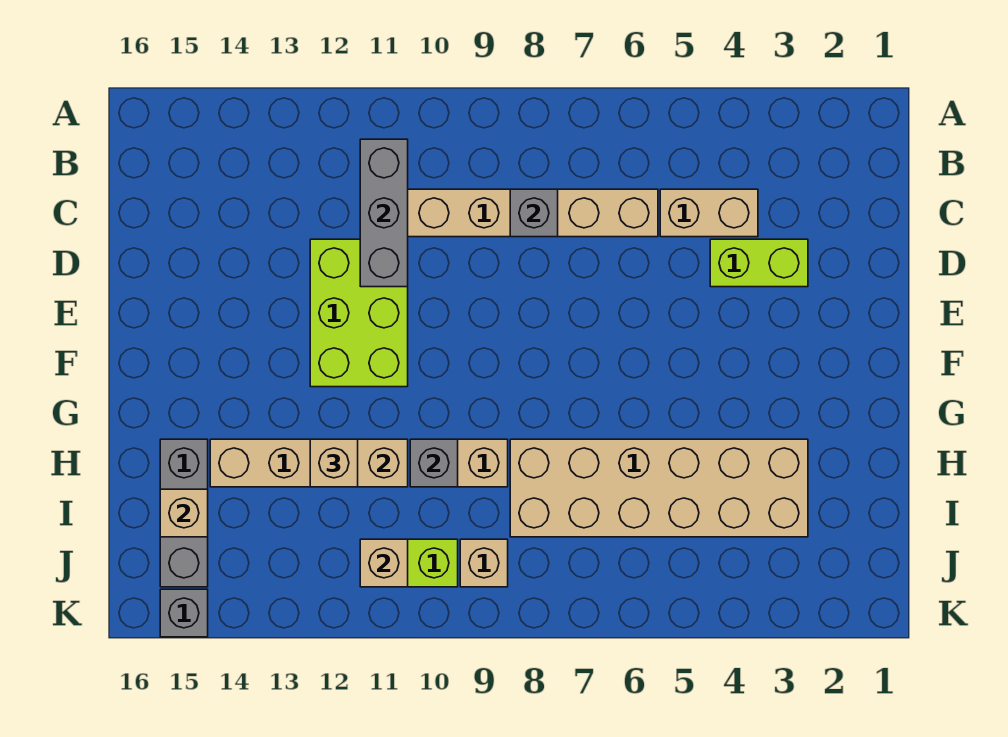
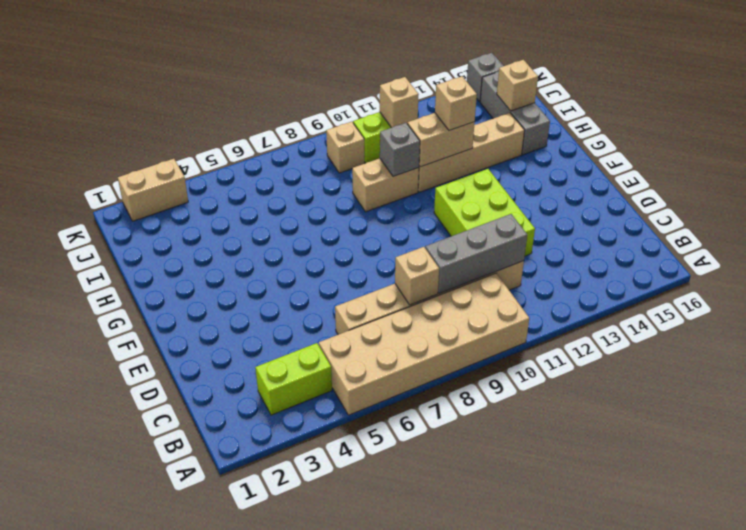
grey brick B11:D11 level 2 -> grey brick C9:C11 level 2
tan brick C4:C5 level 1 -> tan brick K2:K3 level 1
grey brick C8 level 2 -> tan brick C8 level 2
lime brick D3:D4 level 1 -> lime brick B3:B4 level 1
tan brick H3:I8 level 1 -> tan brick A5:B10 level 1

